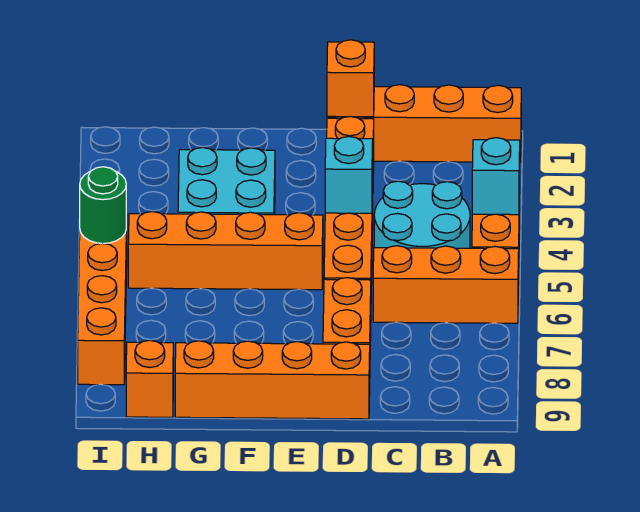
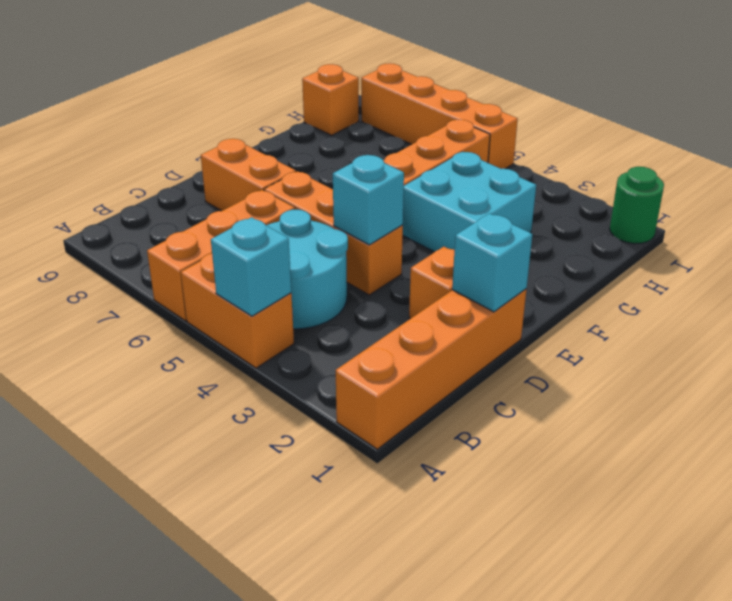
orange brick D1 level 2 -> cyan brick D1 level 2
orange brick D9:G9 level 1 -> none
green round brick I5 level 2 -> green round brick I1 level 1

